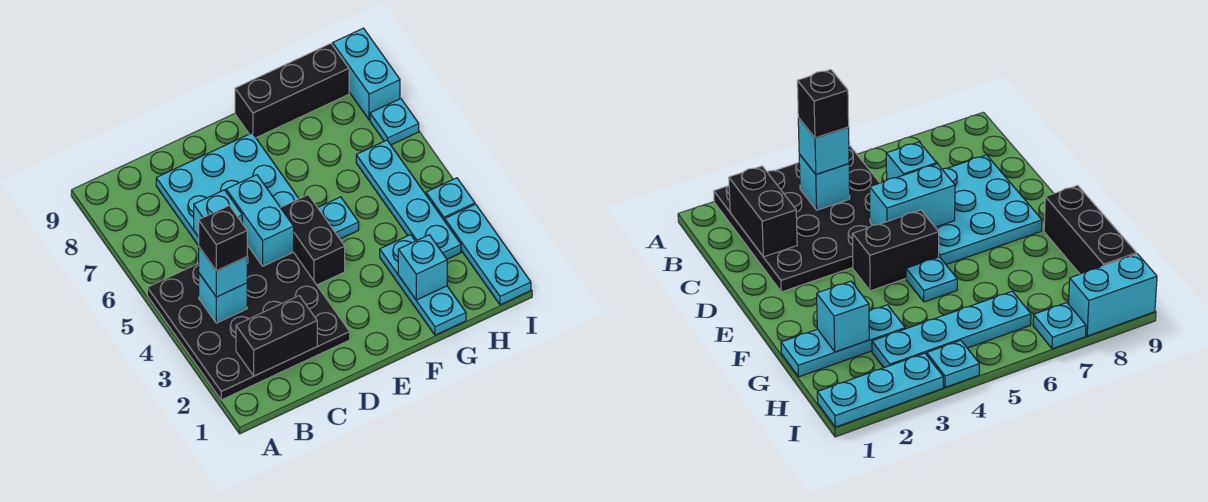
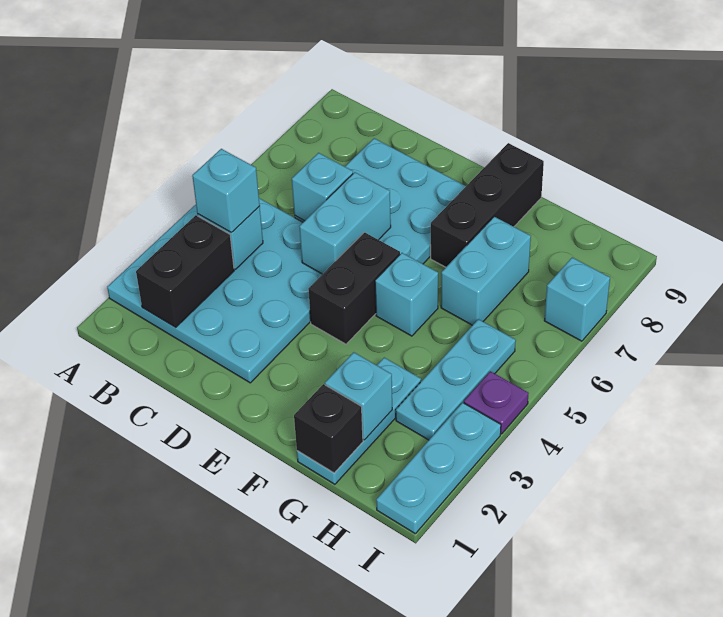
black plate A2:D5 level 1 -> cyan plate A2:D5 level 1
black brick B2:C2 level 2 -> black brick B2:B3 level 2
black brick B4 level 4 -> black brick G1 level 2
cyan plate F5 level 1 -> cyan brick F5 level 1
black brick F9:H9 level 1 -> black brick F7:F9 level 1
cyan plate H3:H6 level 1 -> cyan plate H3:H5 level 1
cyan plate I4 level 1 -> purple plate I4 level 1
cyan plate I7 level 1 -> cyan brick I7 level 1
cyan brick I8:I9 level 1 -> cyan brick G6:G7 level 1

